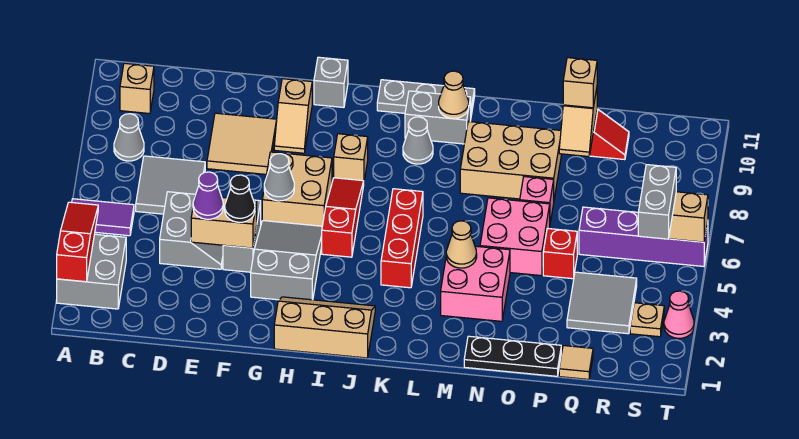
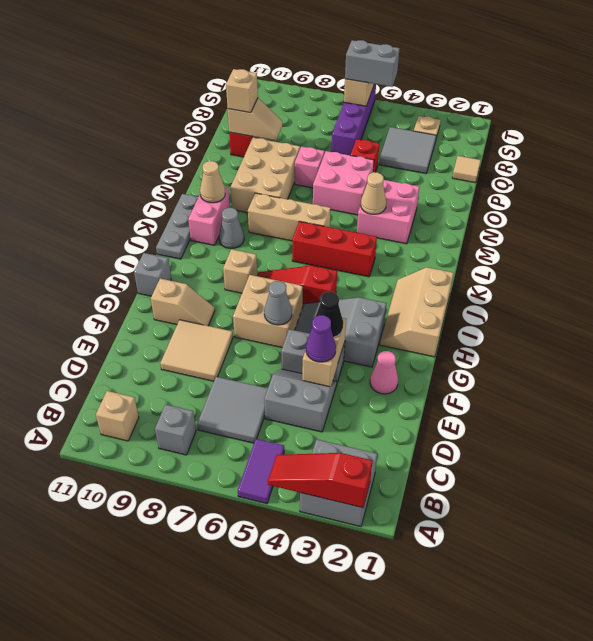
grey cone B8 level 1 -> grey brick B8 level 1
grey brick K10:L10 level 1 -> pink brick K10:L10 level 1
none -> tan brick L6:L8 level 1
black plate N1:P1 level 1 -> none
pink cone T3 level 1 -> pink cone F2 level 1

